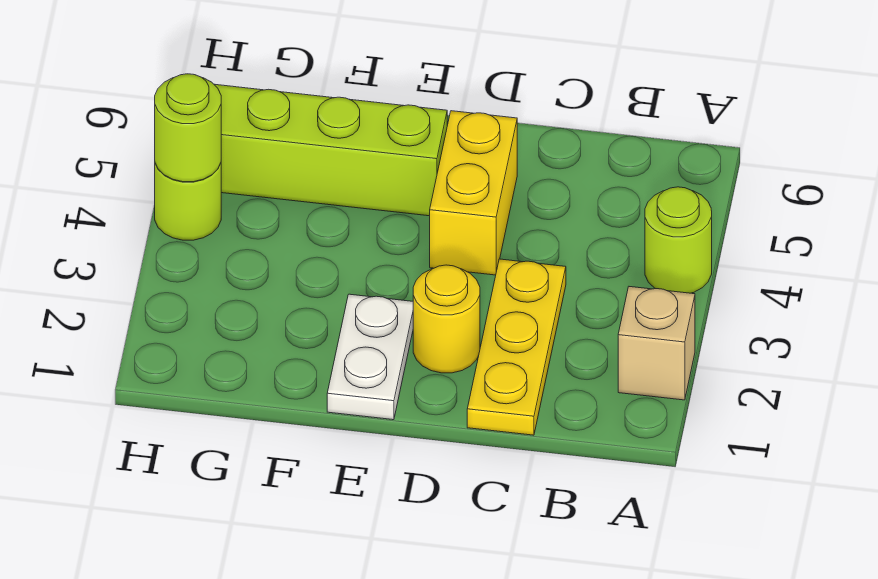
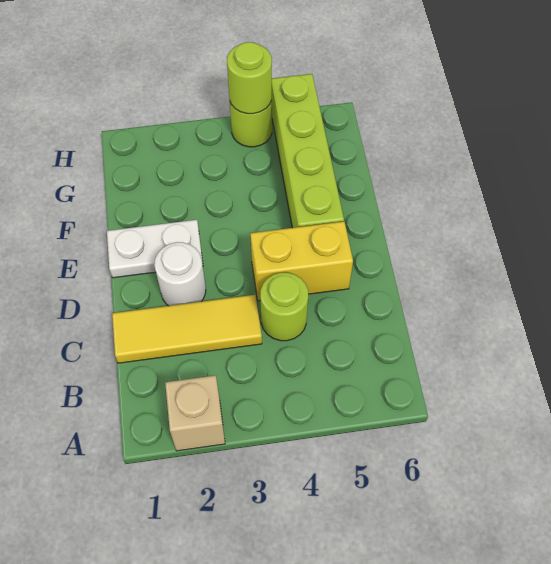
lime round brick A4 level 1 -> lime round brick C4 level 1
yellow plate C1:C3 level 1 -> yellow tile C1:C3 level 1
yellow round brick D2 level 1 -> white round brick D2 level 1

